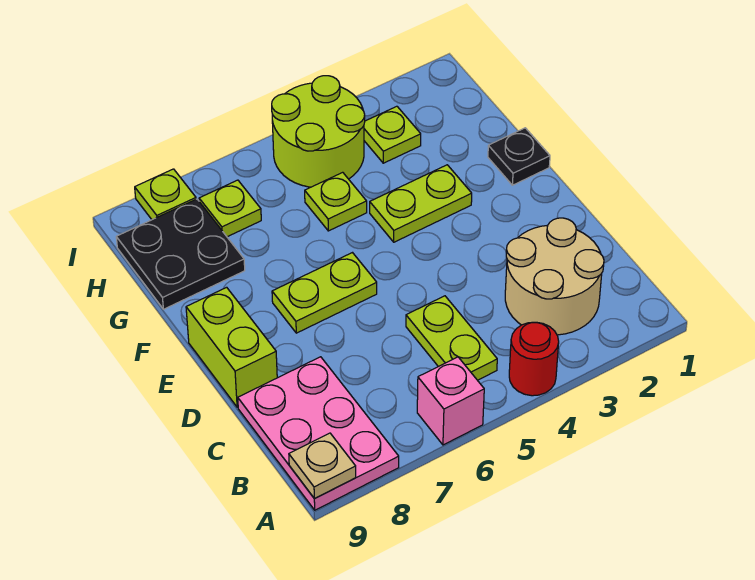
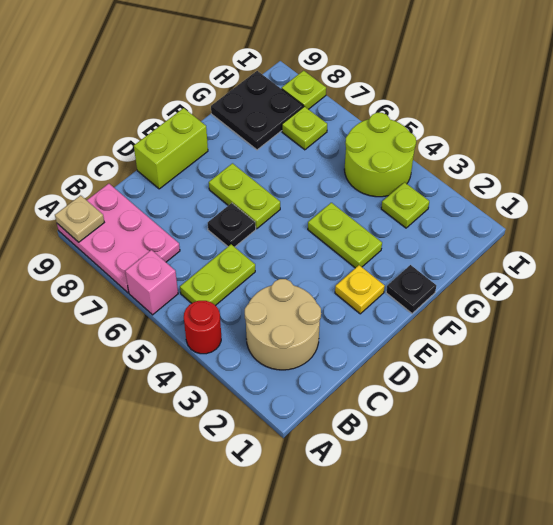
pink plate A8:C9 level 1 -> pink plate A7:B9 level 1
none -> black plate D6 level 1
none -> yellow plate E2 level 1
lime plate G5 level 1 -> none

